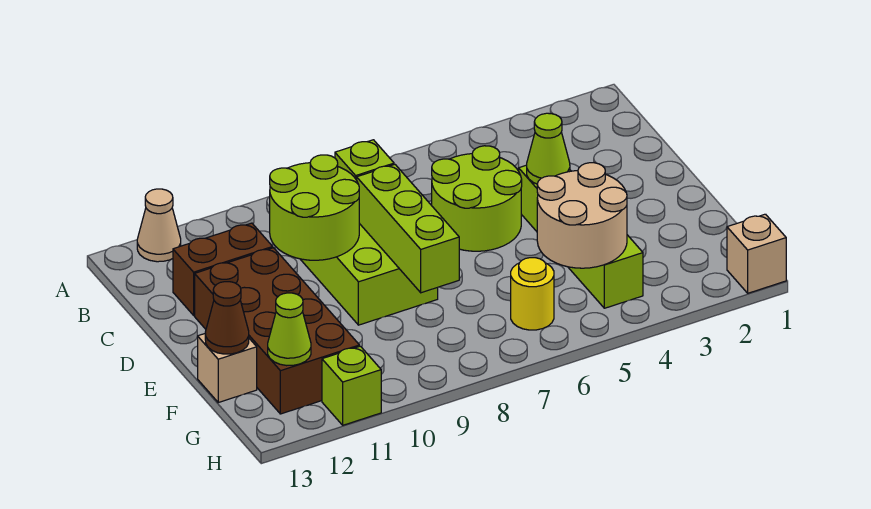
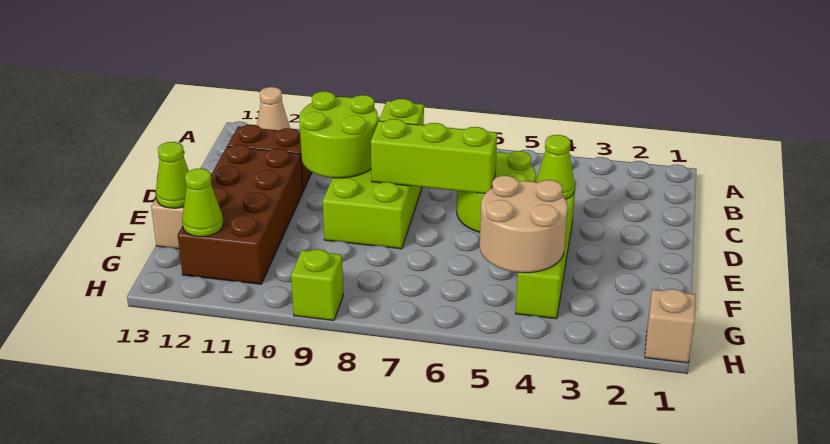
lime brick D8:F8 level 2 -> lime brick D6:D8 level 2
brown cone F13 level 2 -> lime cone F13 level 2
yellow round brick G6 level 1 -> none
lime brick H11 level 1 -> lime brick H9 level 1

